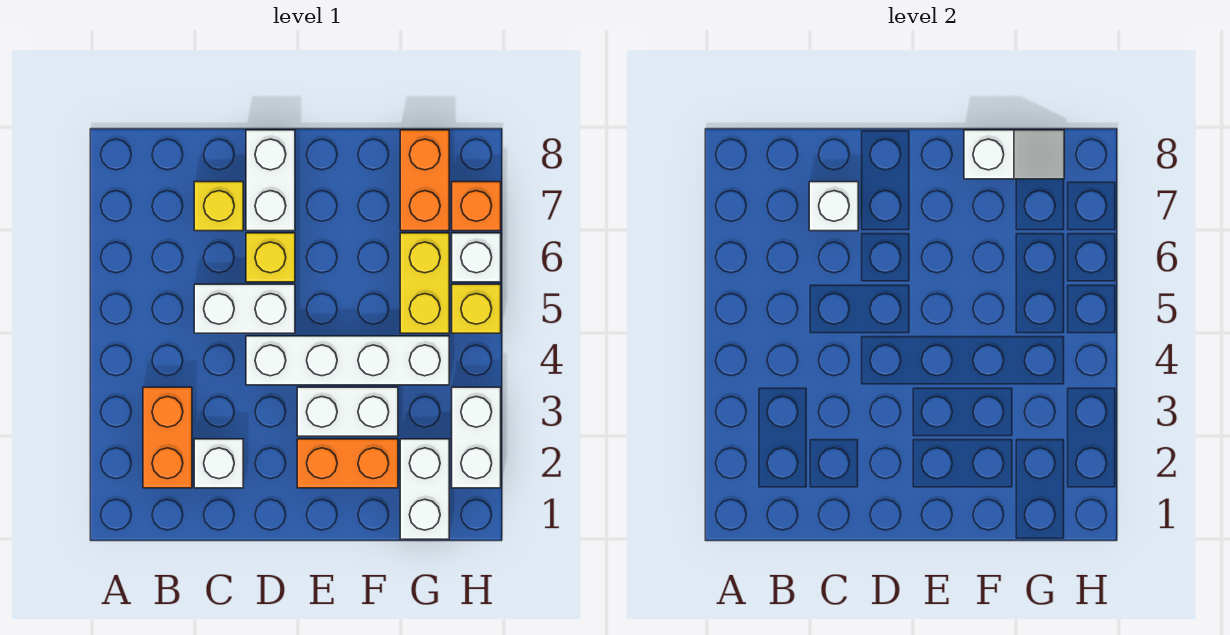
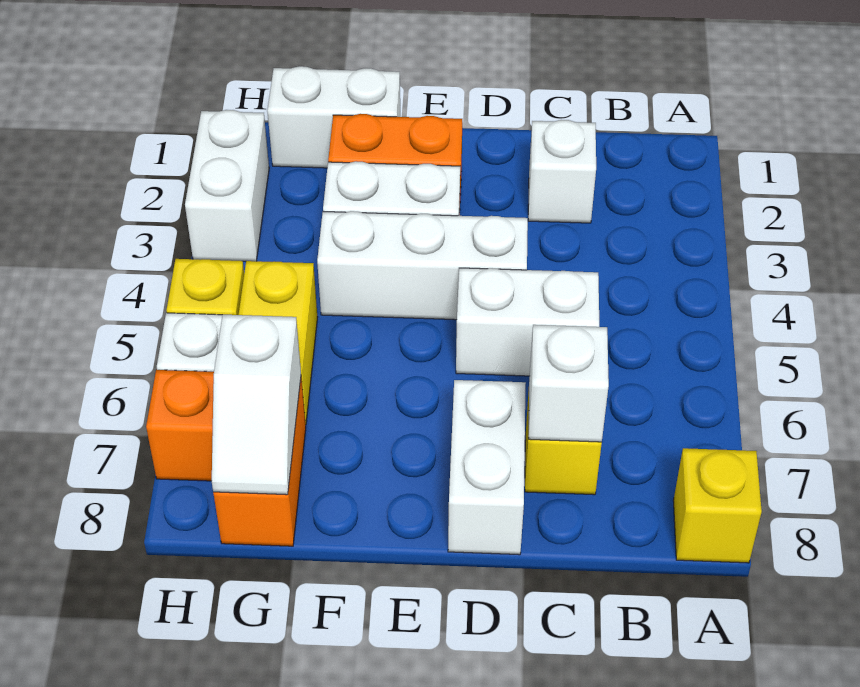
orange brick B2:B3 level 1 -> none
white brick D4:G4 level 1 -> white brick D4:F4 level 1
yellow brick D6 level 1 -> yellow brick A8 level 1
white slope F8:G8 level 2 top F -> white slope G7:G8 level 2 top 7
white brick G1:G2 level 1 -> white brick F1:G1 level 1

